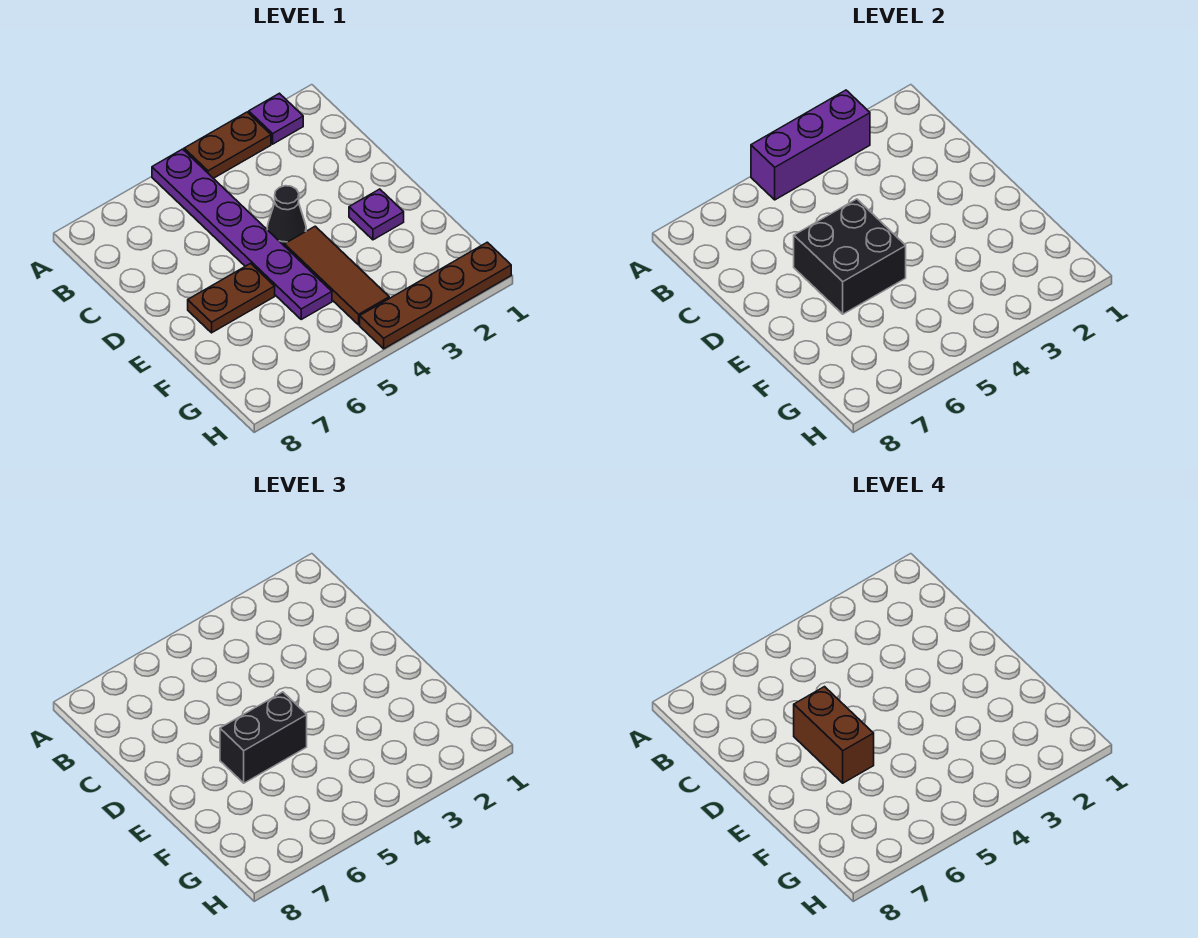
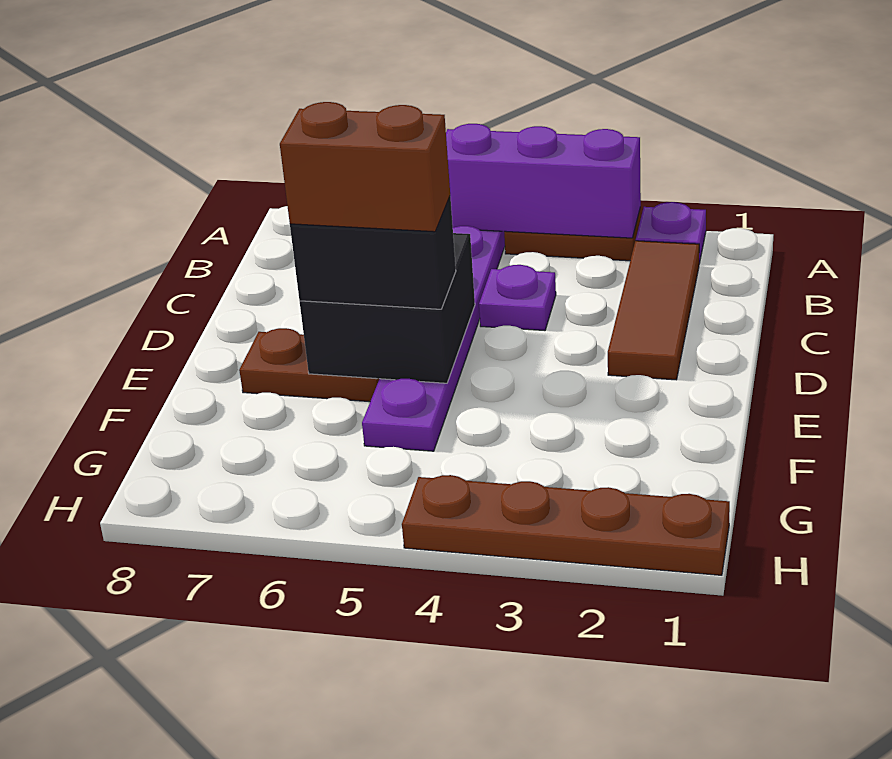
black cone D4 level 1 -> none
brown brick D6:E6 level 4 -> brown brick E5:E6 level 4
purple plate E2 level 1 -> purple plate C4 level 1
brown tile E4:G4 level 1 -> brown tile B2:D2 level 1

